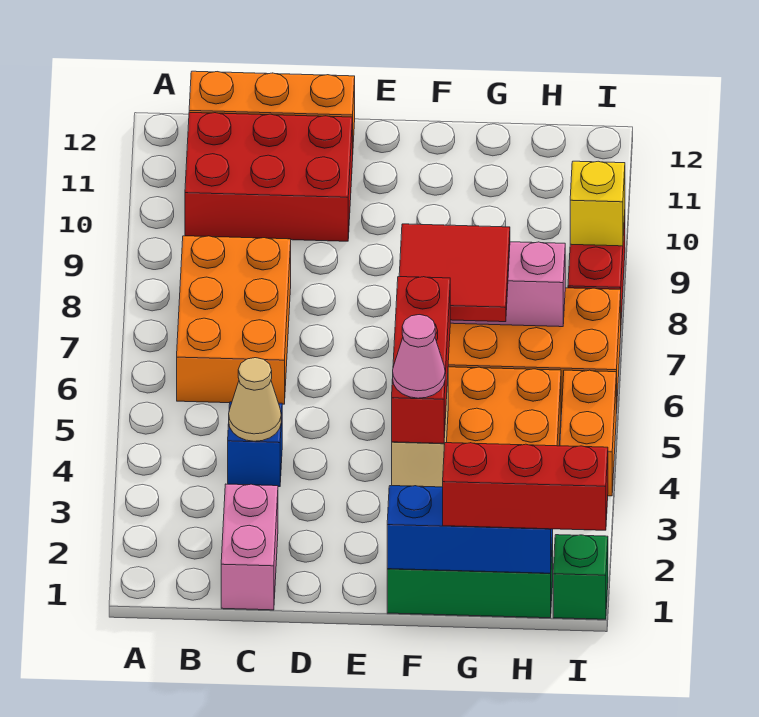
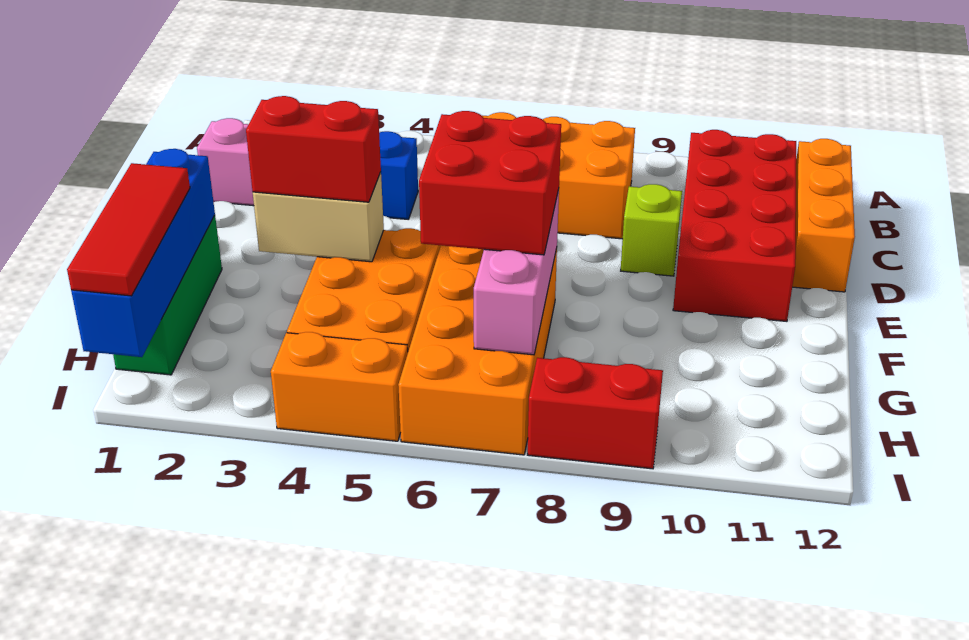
red brick B10:D11 level 1 -> red brick B10:E11 level 1
tan cone C4 level 2 -> none
none -> lime brick D9 level 1
blue brick F1:H1 level 2 -> blue brick F1:I1 level 2
red brick F3:F5 level 3 -> red brick F3:F4 level 3
pink cone F3 level 4 -> none
red tile F6:G7 level 3 -> red brick F6:G7 level 3
red brick G1:I1 level 3 -> red tile G1:I1 level 3
green brick I1 level 1 -> none
yellow brick I9 level 2 -> none

